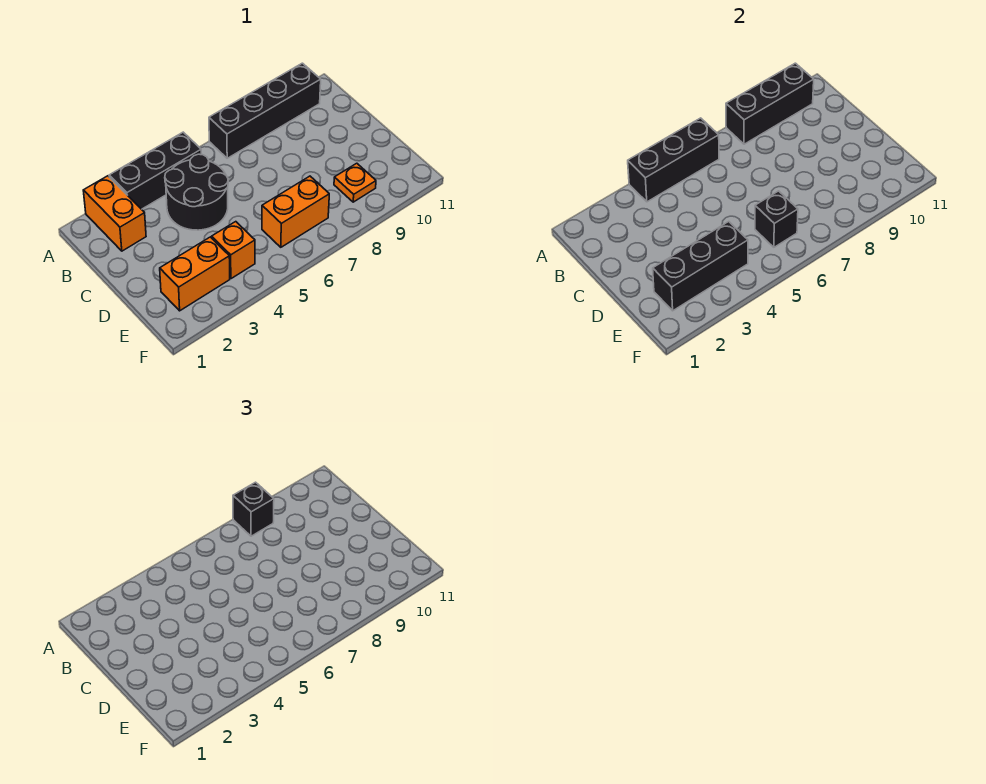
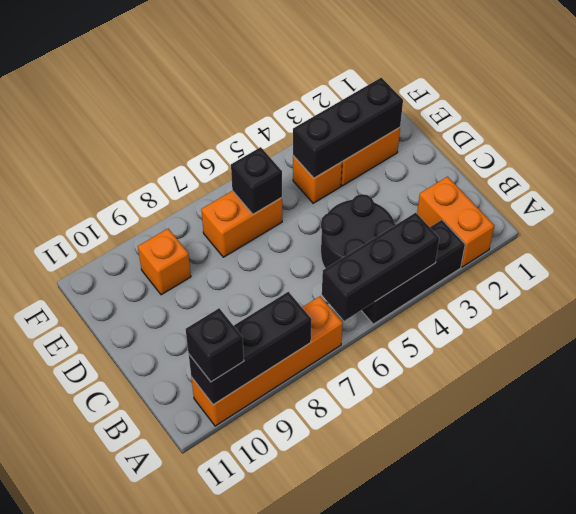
black brick A7:A10 level 1 -> orange brick A7:A10 level 1
black brick A8 level 3 -> black brick A10 level 3
orange plate E9 level 1 -> orange brick E9 level 1

